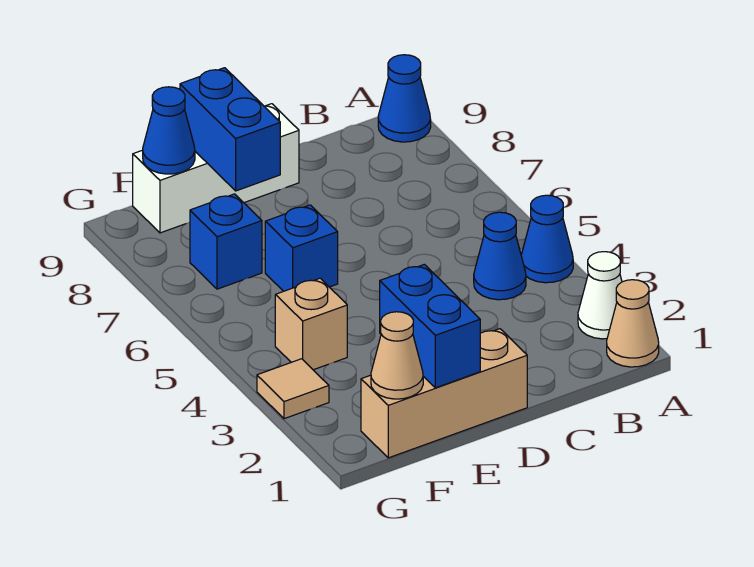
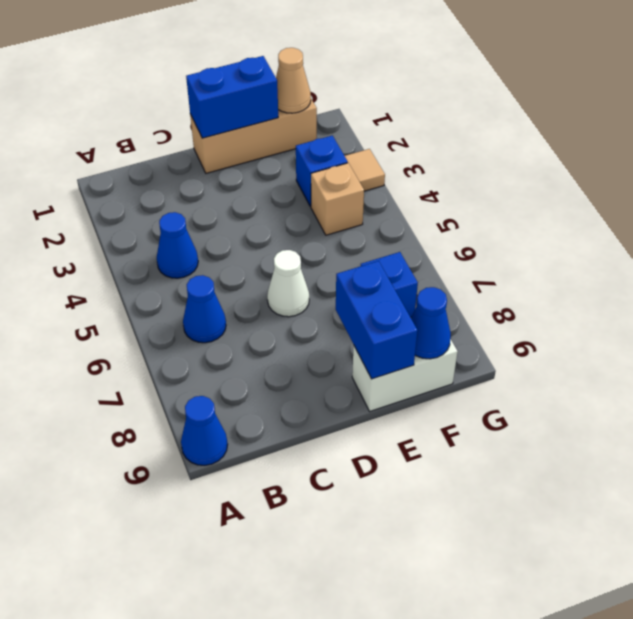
tan cone A1 level 1 -> none
white cone A2 level 1 -> white cone D6 level 1
blue cone A4 level 1 -> blue cone B6 level 1
white brick D9:F9 level 1 -> white brick E9:F9 level 1
blue brick E1:E2 level 2 -> blue brick D1:E1 level 2
blue brick E6 level 1 -> blue brick F3 level 1

